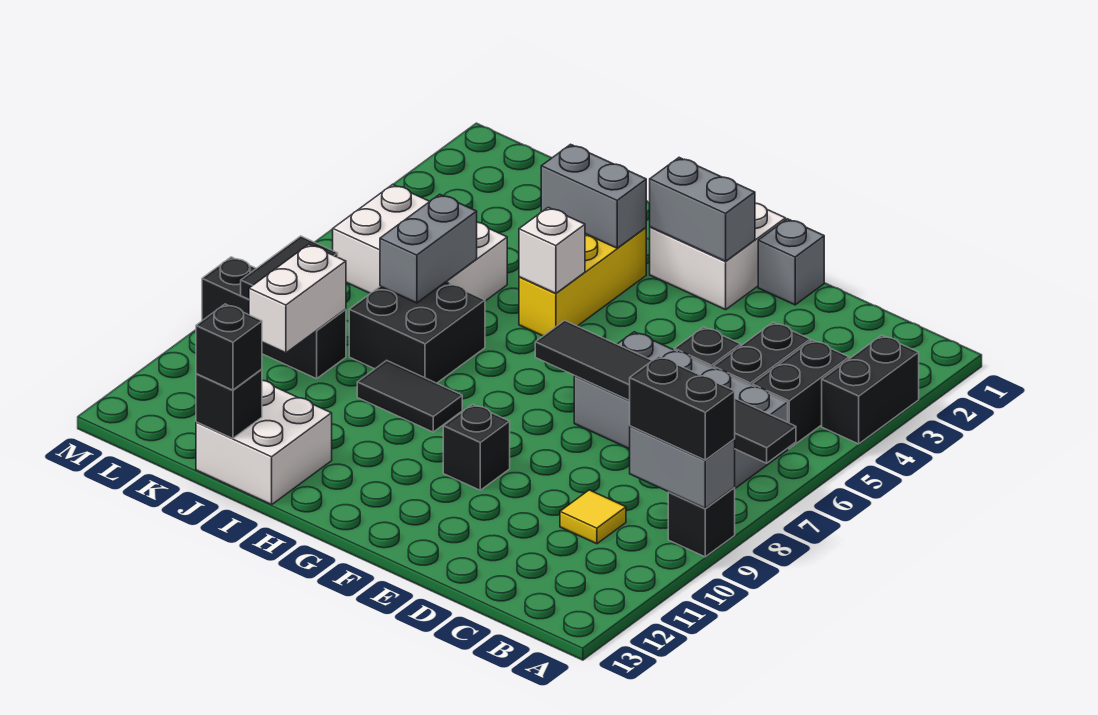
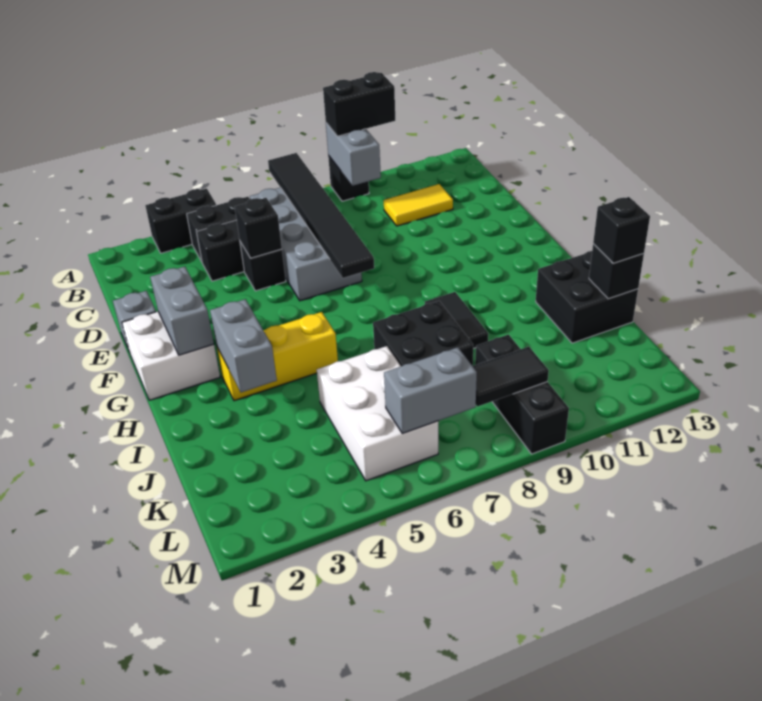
black brick A9:B9 level 3 -> black brick A9:A10 level 3
yellow tile C10 level 1 -> yellow tile C10:C11 level 1
black brick F10 level 1 -> black brick D5 level 2
white brick H5 level 2 -> none
white brick I12:J13 level 1 -> black brick I12:J13 level 1
grey brick J6:J7 level 2 -> grey brick L6:L7 level 2
white brick K9:K10 level 2 -> none

